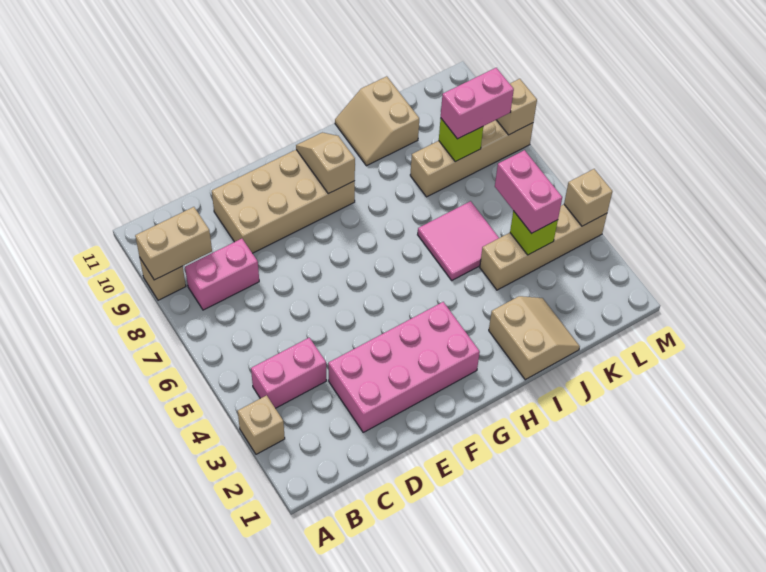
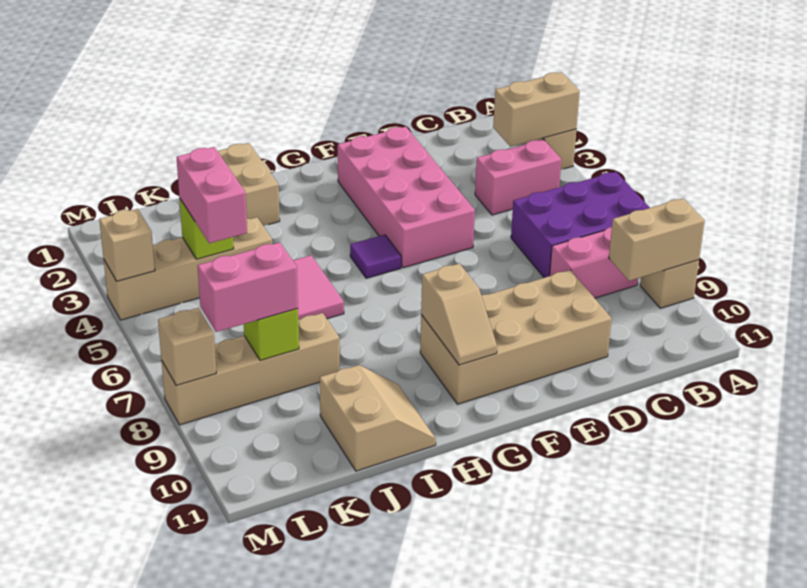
none -> tan brick A3:B3 level 2
none -> purple brick A6:C7 level 1
pink brick D2:G3 level 1 -> pink brick E2:F5 level 1
none -> purple tile G5 level 1

